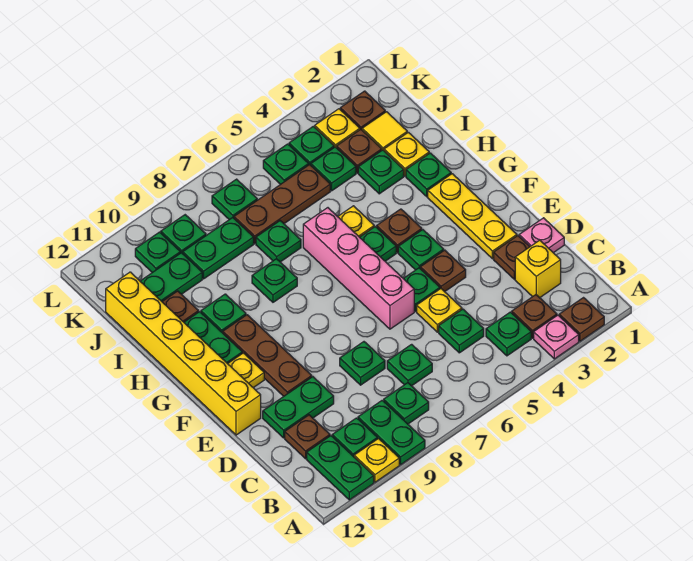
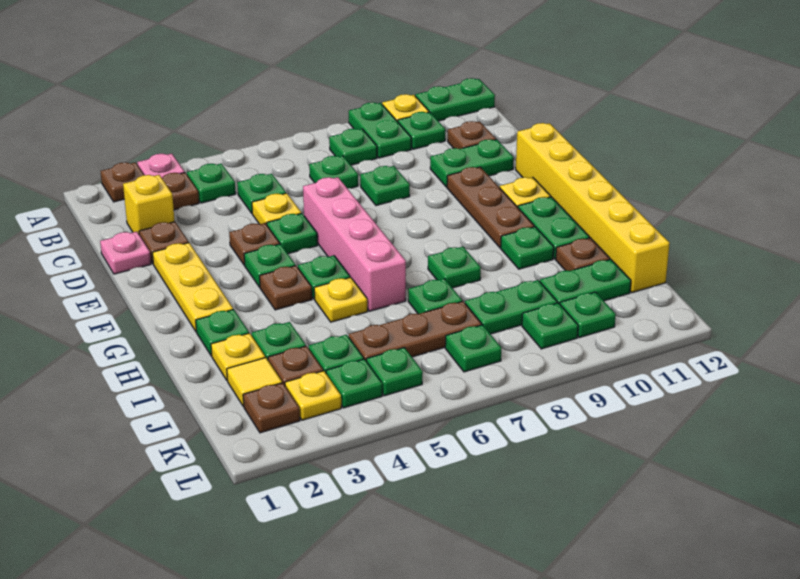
green plate A11:B11 level 1 -> green plate A11:A12 level 1

